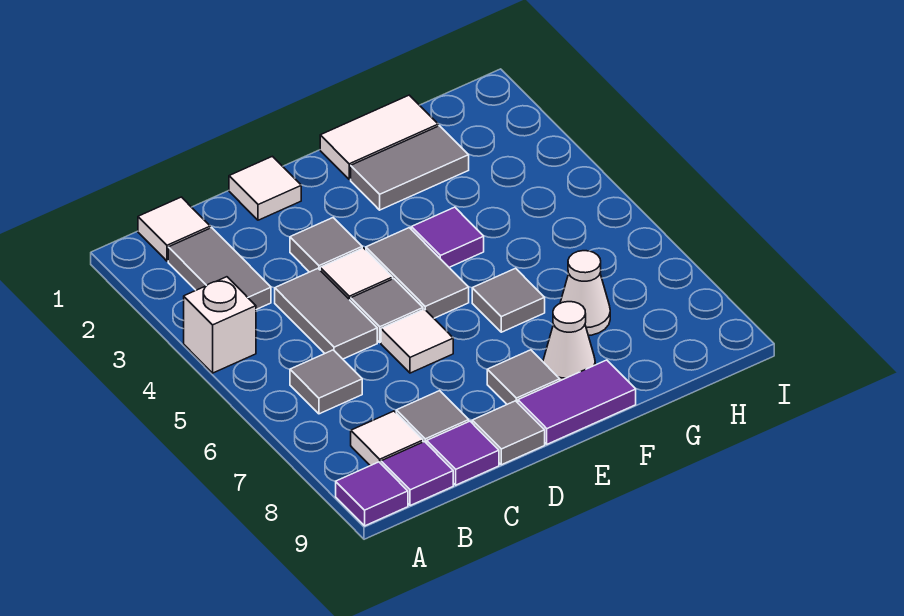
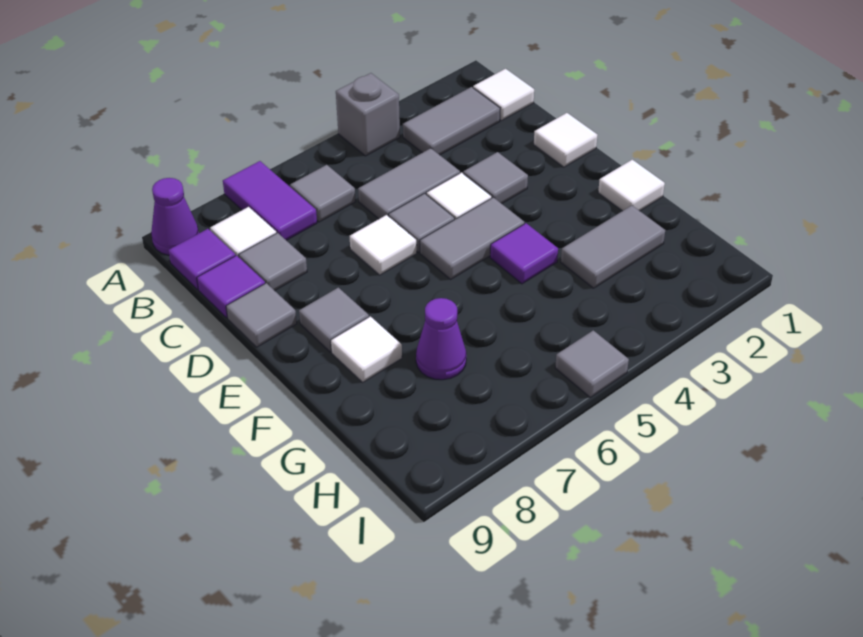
white brick A4 level 1 -> grey brick A4 level 1
purple tile A9 level 1 -> purple cone A9 level 1
purple tile E9:F9 level 1 -> purple tile A7:B7 level 1
white tile F1:G1 level 1 -> white tile F1 level 1
grey tile F2:G2 level 1 -> grey tile G2:G3 level 1
grey tile F6 level 1 -> grey tile I5 level 1
white cone F8 level 1 -> white tile F8 level 1
white cone G7 level 1 -> purple cone G7 level 1

